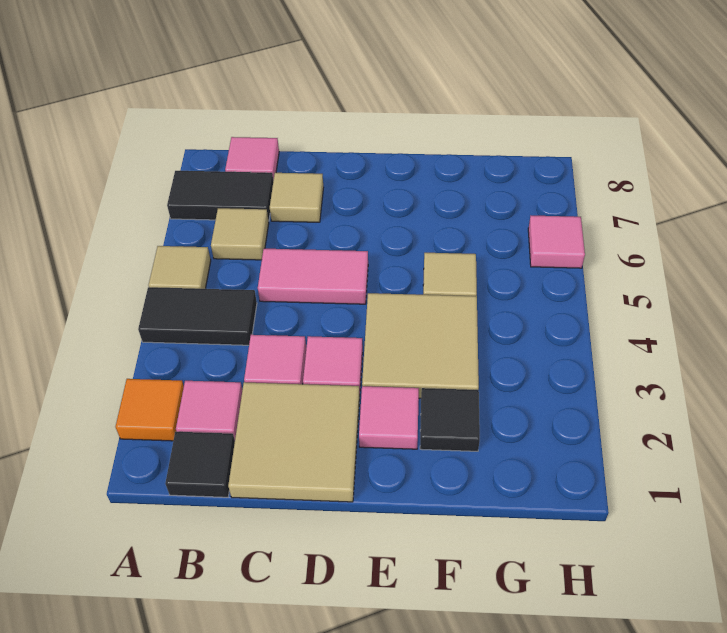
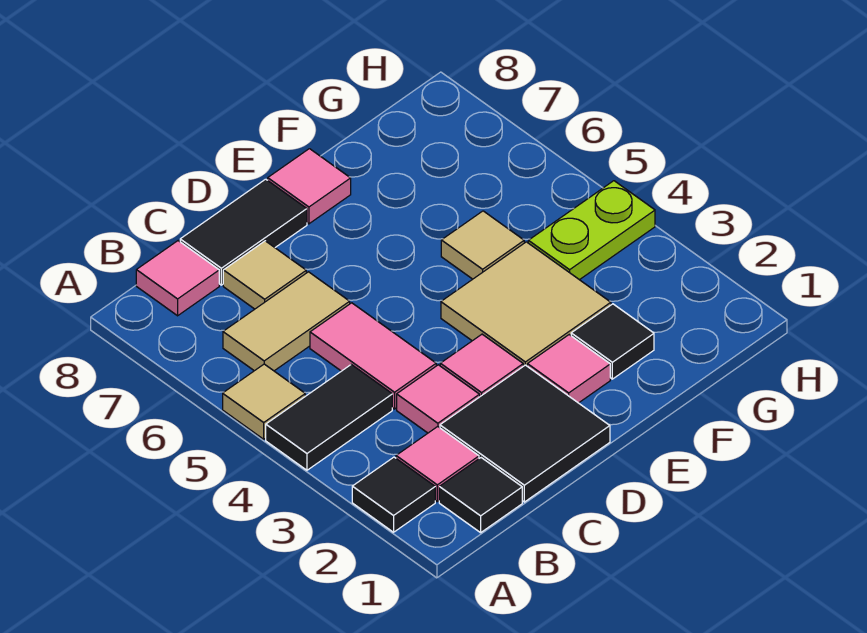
orange tile A2 level 1 -> black tile A2 level 1
black tile A7:B7 level 1 -> black tile C8:D8 level 1
tan tile B6 level 1 -> tan tile B6:C6 level 1
tan tile C1:D2 level 1 -> black tile C1:D2 level 1
pink tile C5:D5 level 1 -> pink tile C4:C5 level 1
none -> lime plate G4:H4 level 1
pink tile H6 level 1 -> pink tile E8 level 1

